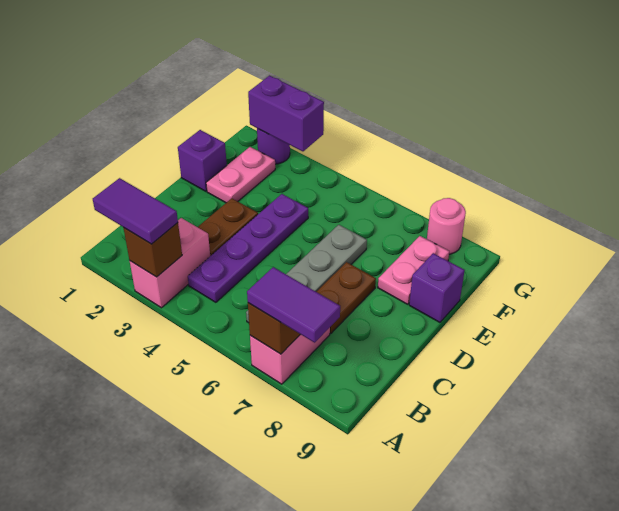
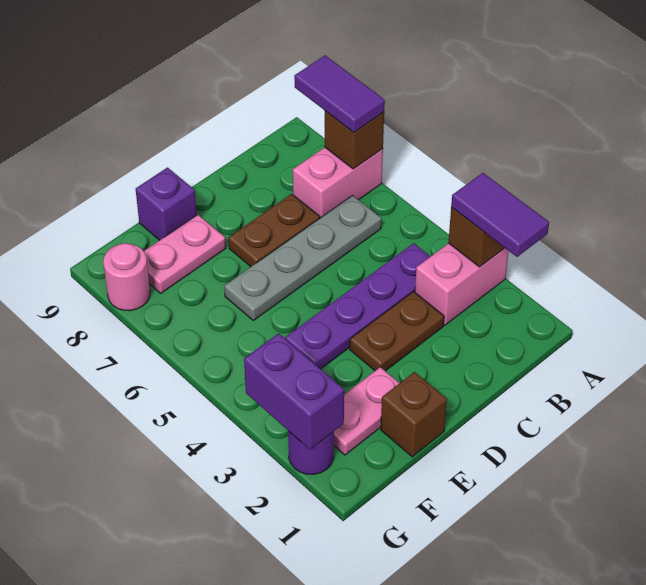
purple brick E1 level 1 -> brown brick E1 level 1

